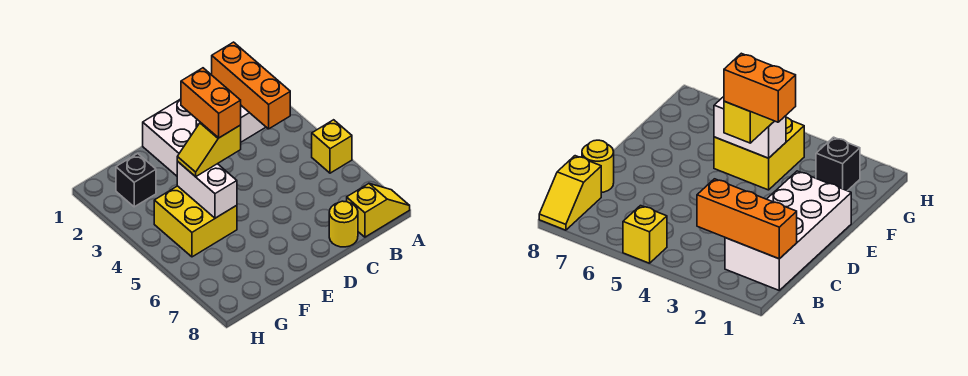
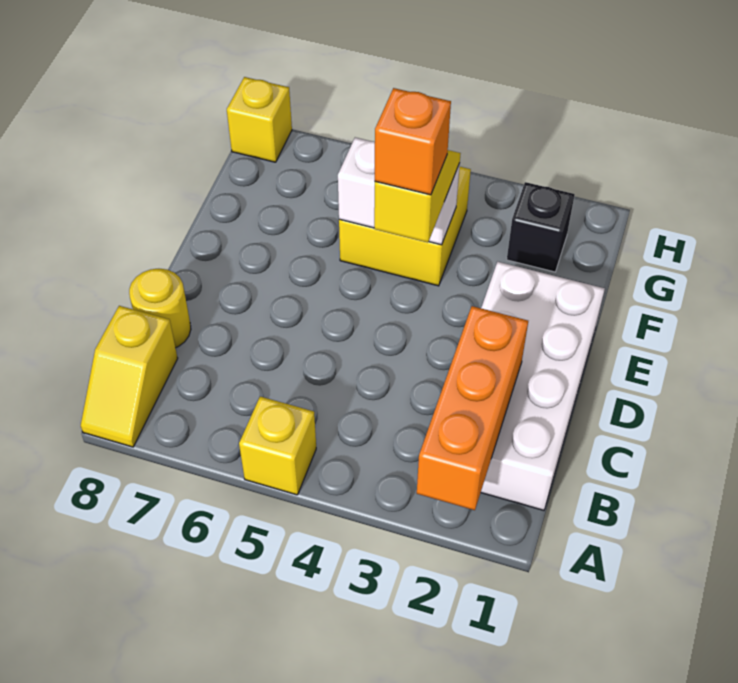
orange brick B1:B3 level 2 -> orange brick A2:C2 level 2
orange brick E3:E4 level 4 -> orange brick E4 level 4
none -> yellow brick H8 level 1

